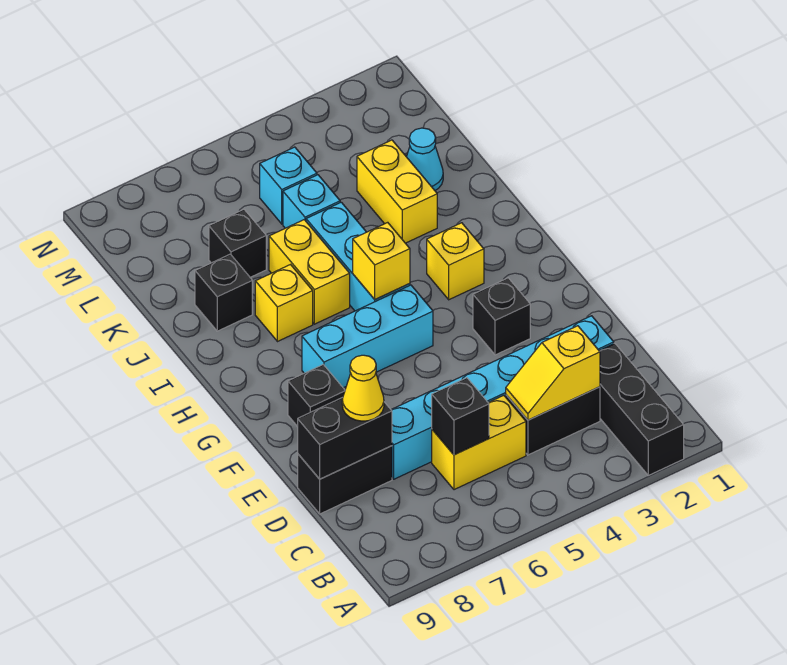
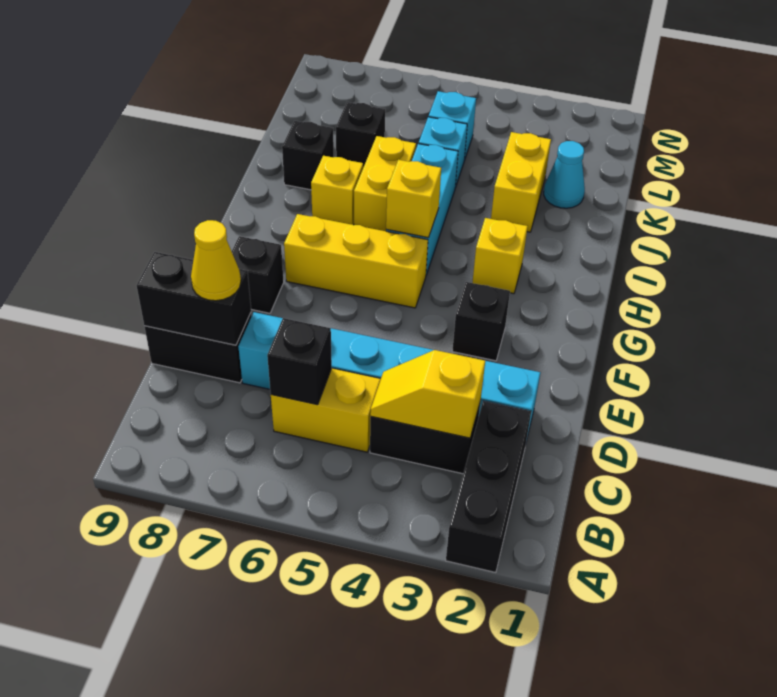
cyan brick G5:G7 level 1 -> yellow brick G5:G7 level 1

